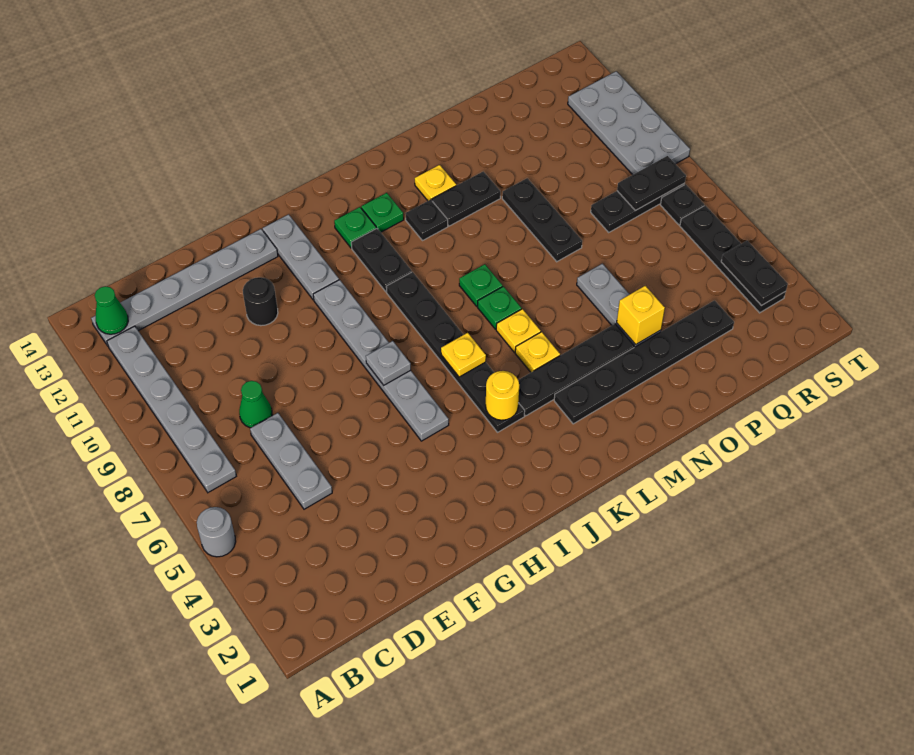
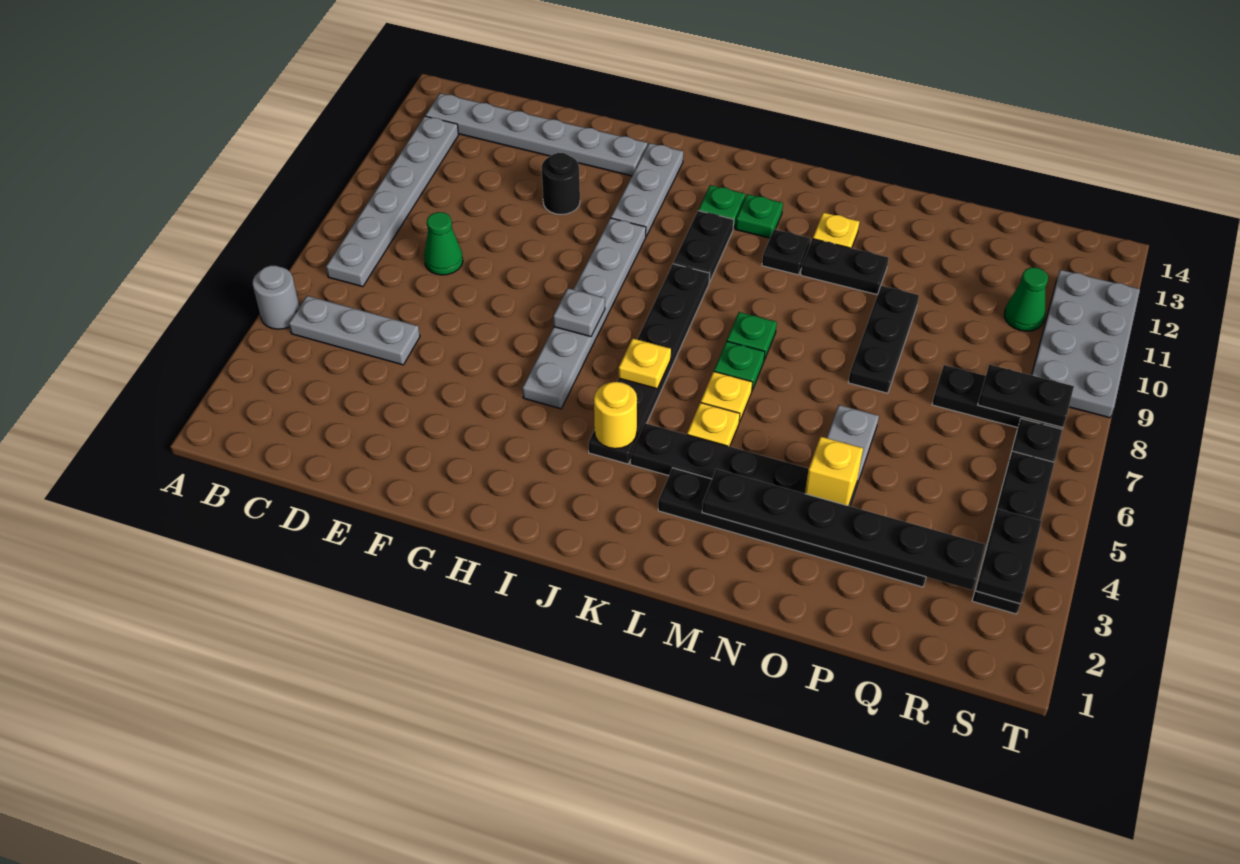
green cone B13 level 2 -> green cone R11 level 1
grey plate D5:D7 level 1 -> grey plate B5:D5 level 1
none -> black plate M3:R3 level 2

